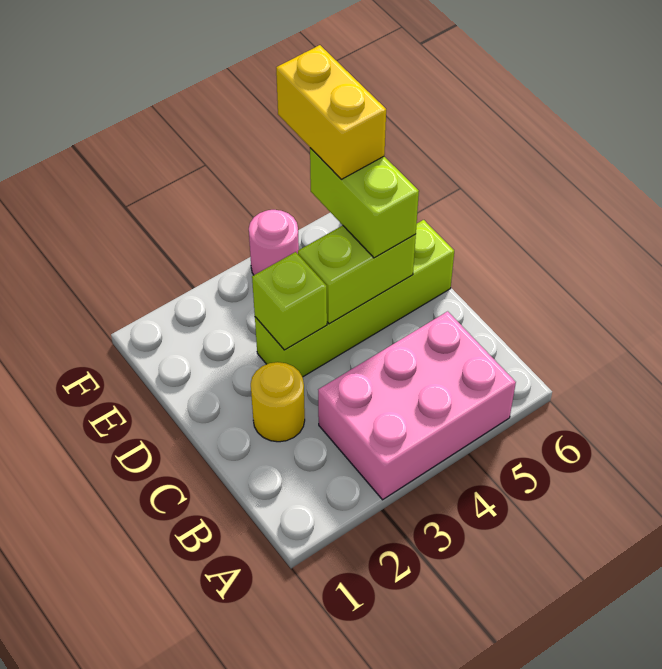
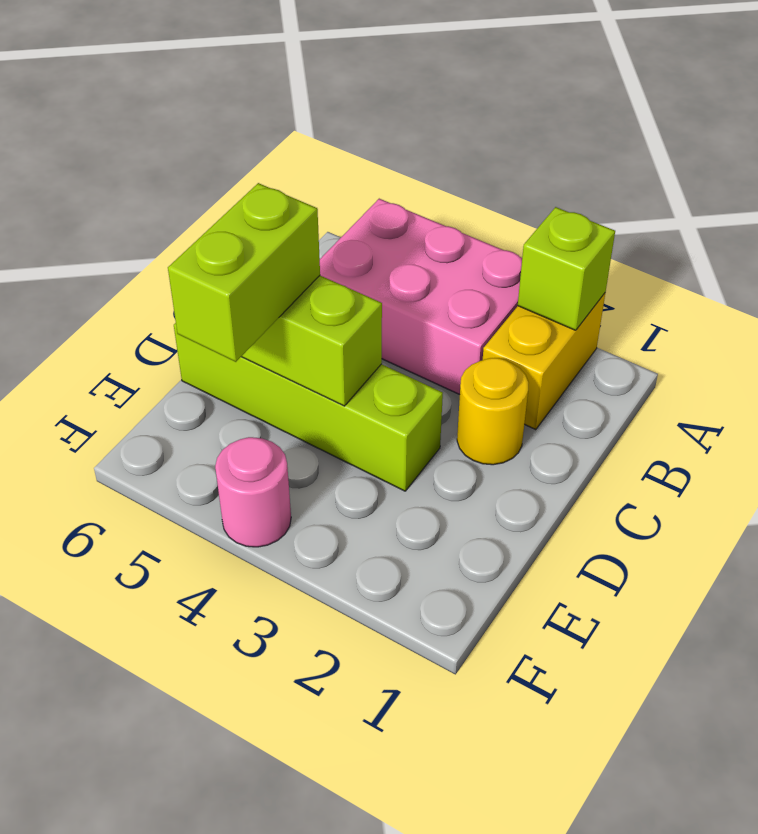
lime brick D3 level 2 -> lime brick A2 level 2
yellow brick E5:F5 level 4 -> yellow brick A2:B2 level 1

